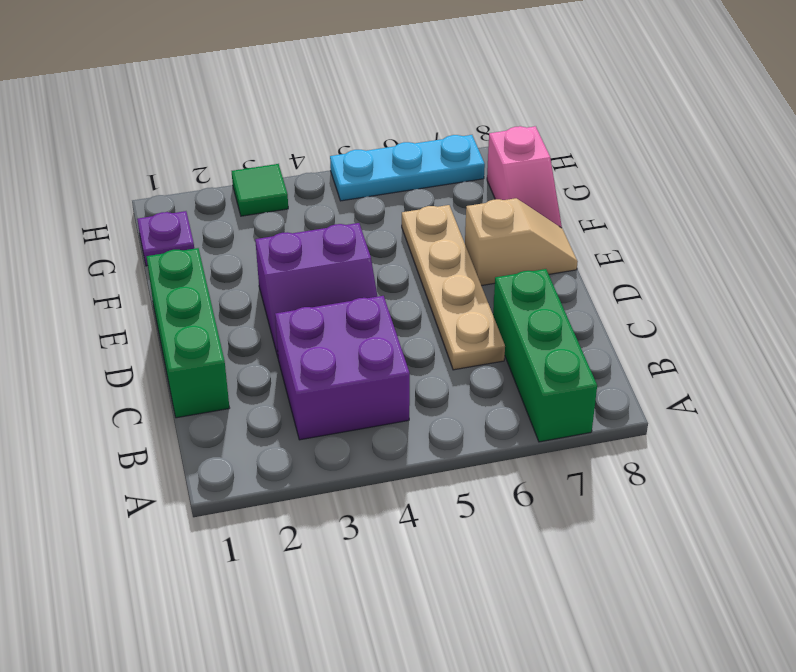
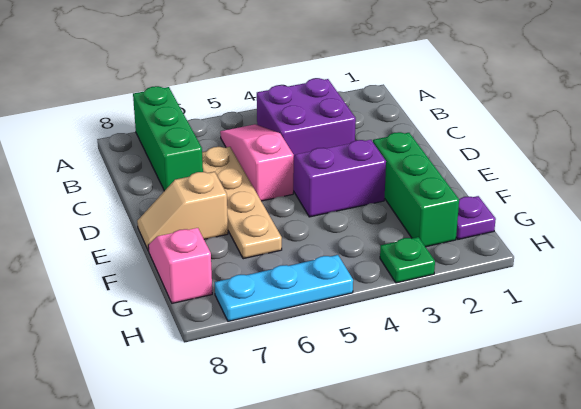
none -> pink slope B5:D5 level 1 top D
green brick C1:E1 level 1 -> green brick E2:G2 level 1
green tile H3 level 1 -> green plate H3 level 1

